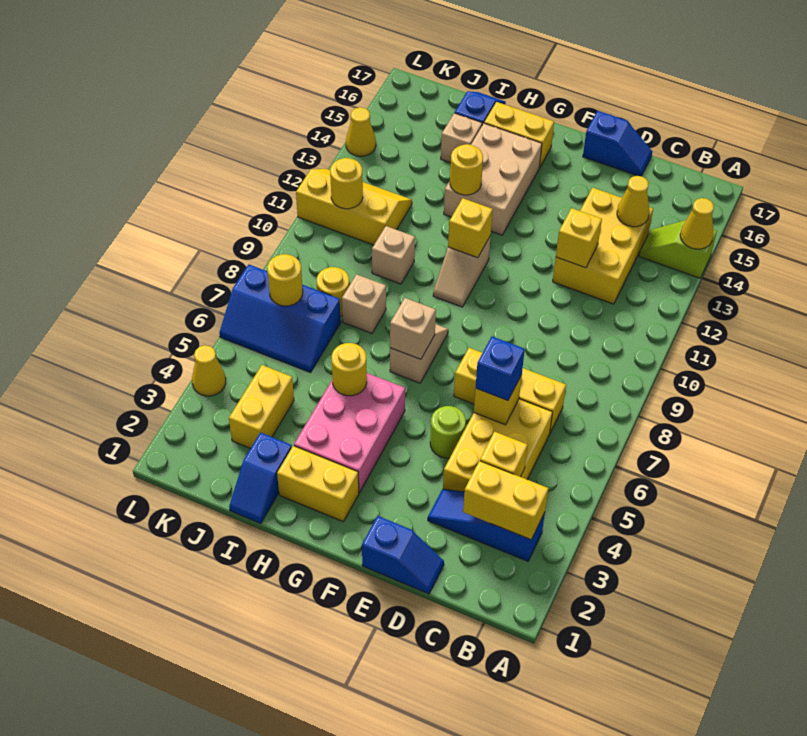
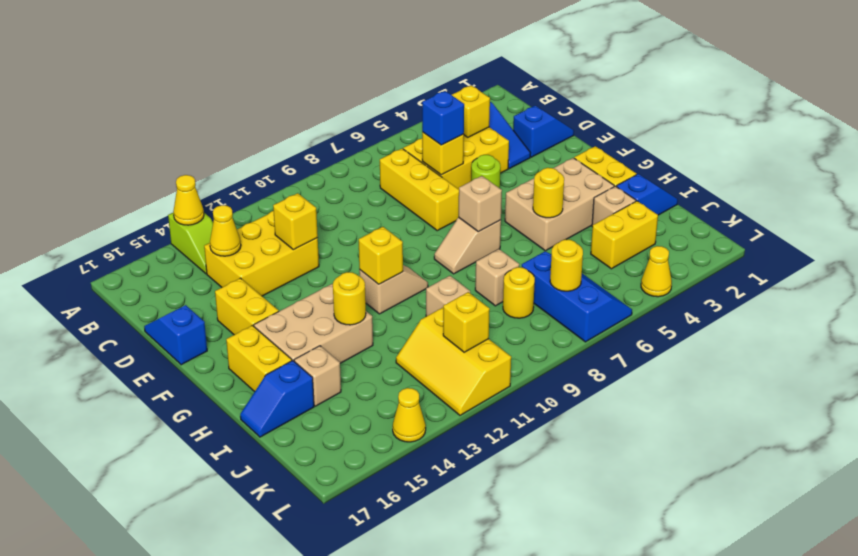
yellow brick B3:C3 level 2 -> yellow brick E15:F15 level 1
blue slope D1:E1 level 1 top E -> blue slope D1:D2 level 1 top 2
pink brick G3:H5 level 1 -> tan brick G3:H5 level 1
none -> tan brick I3 level 1
yellow round brick K11 level 2 -> yellow brick K11 level 2

